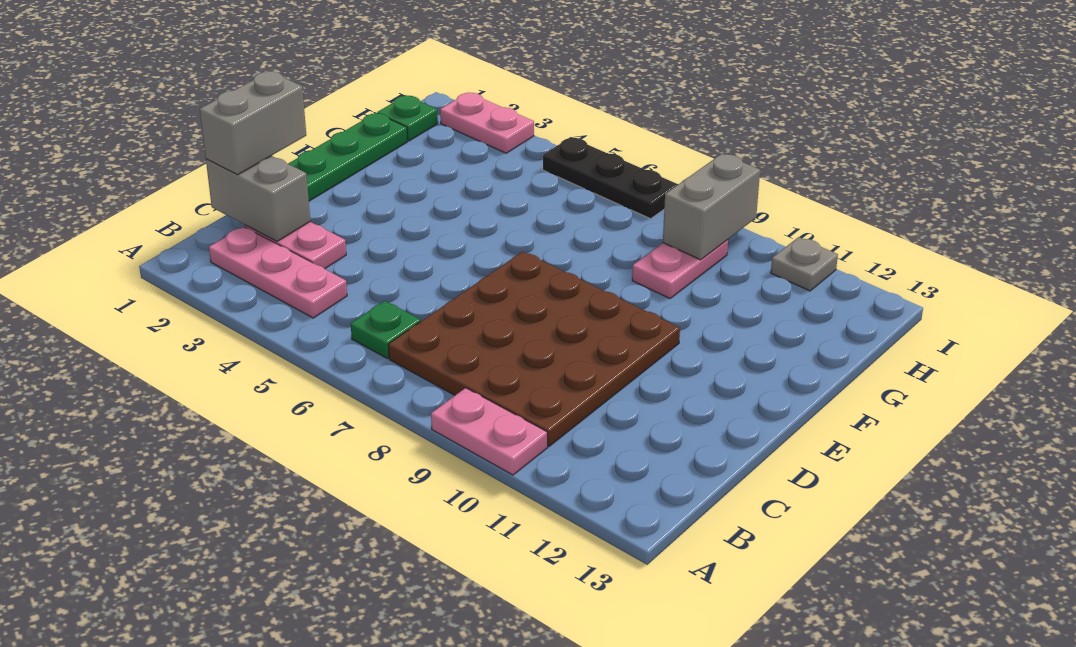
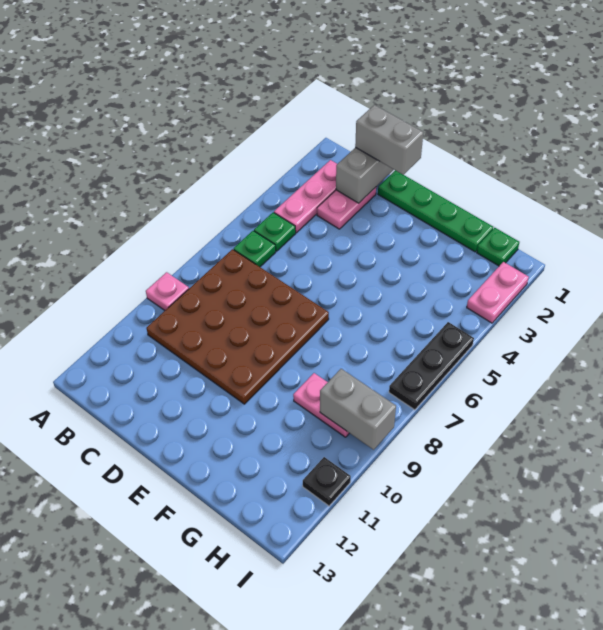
pink plate A9:A10 level 1 -> pink plate A9 level 1
none -> green plate B5 level 1
grey plate I11 level 1 -> black plate I11 level 1

